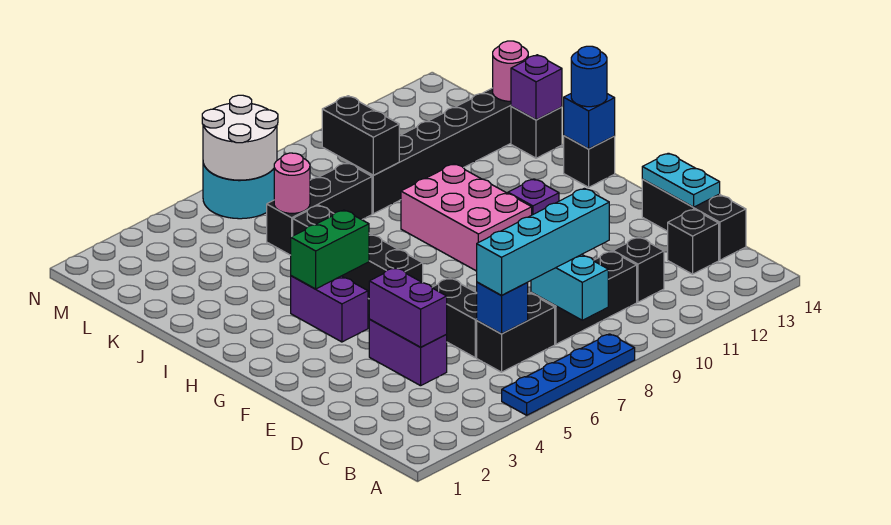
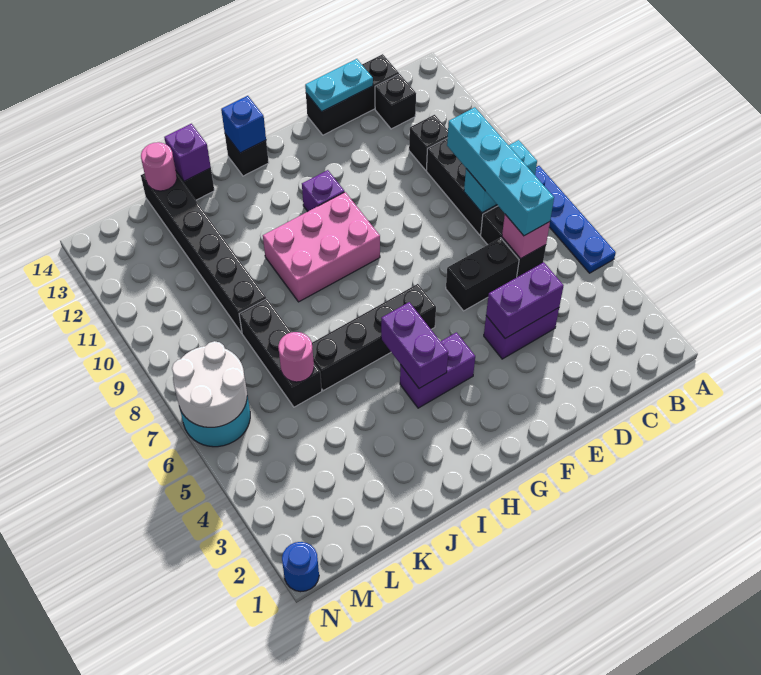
blue brick C6 level 2 -> pink brick C6 level 2
green brick H4:H5 level 2 -> purple brick H4:H5 level 2
blue round brick H14 level 3 -> blue round brick N1 level 1
black brick K9:L9 level 2 -> none

